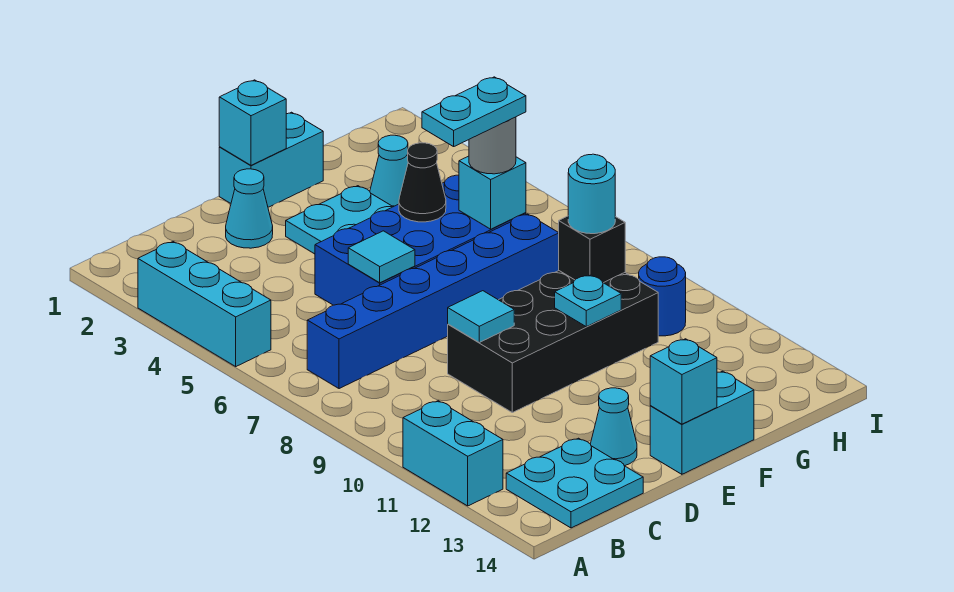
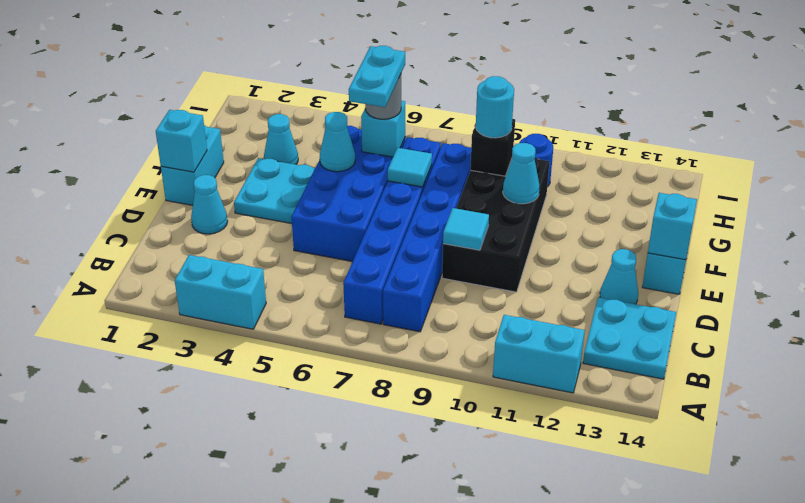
cyan brick A3:A5 level 1 -> cyan brick A3:A4 level 1
none -> blue brick B8:G8 level 1
cyan tile D6 level 2 -> cyan tile F7 level 2
black cone F5 level 2 -> cyan cone F5 level 2
cyan plate F10 level 2 -> cyan cone F10 level 2

